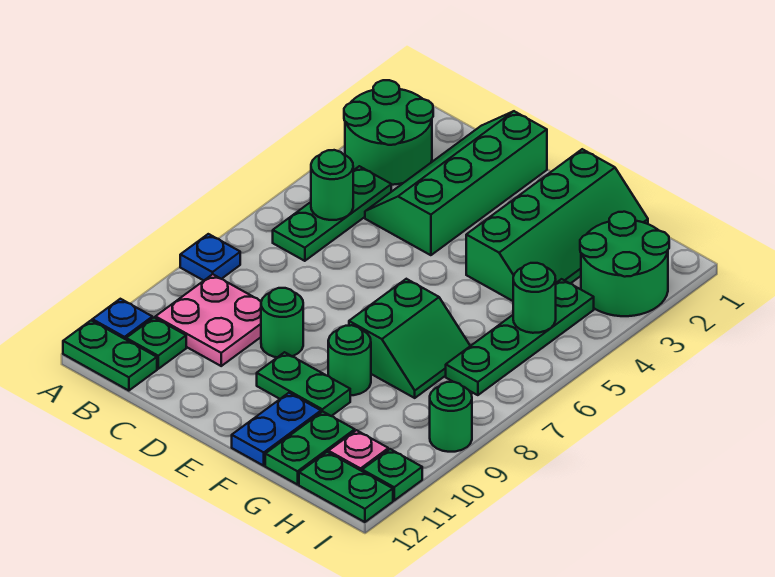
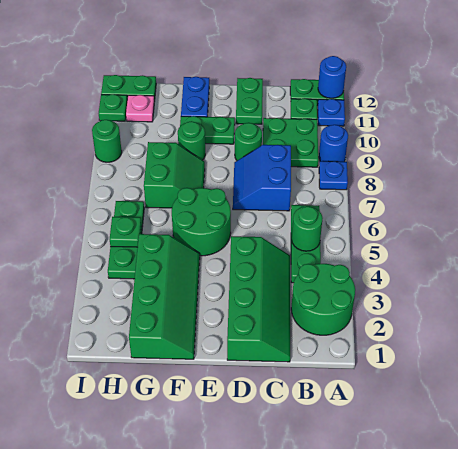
none -> blue round brick A9 level 1
none -> blue round brick A12 level 2
pink plate B9:C10 level 1 -> green plate B9:C10 level 1
none -> blue slope C7:D8 level 1 top C
green slope F1:G4 level 1 top F -> green slope F1:G4 level 1 top G
green slope F7:G8 level 1 top F -> green slope F7:G8 level 1 top G
green plate G11:G12 level 1 -> green plate D11:D12 level 1
green round brick H2:I3 level 1 -> green round brick E5:F6 level 1
green plate H4:H7 level 1 -> green plate H4:H6 level 1
green round brick H5 level 2 -> green plate H5 level 2

